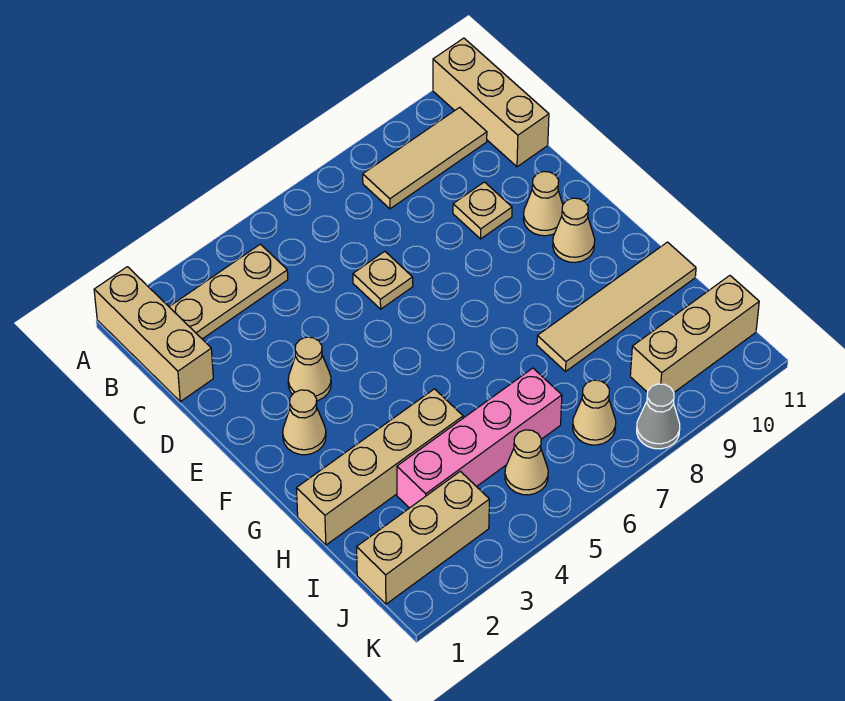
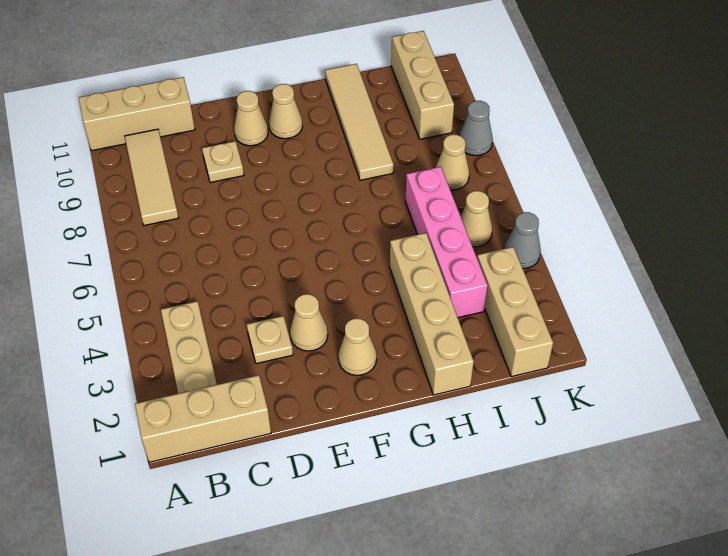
tan plate D6 level 1 -> tan plate D3 level 1
none -> grey cone K4 level 1

